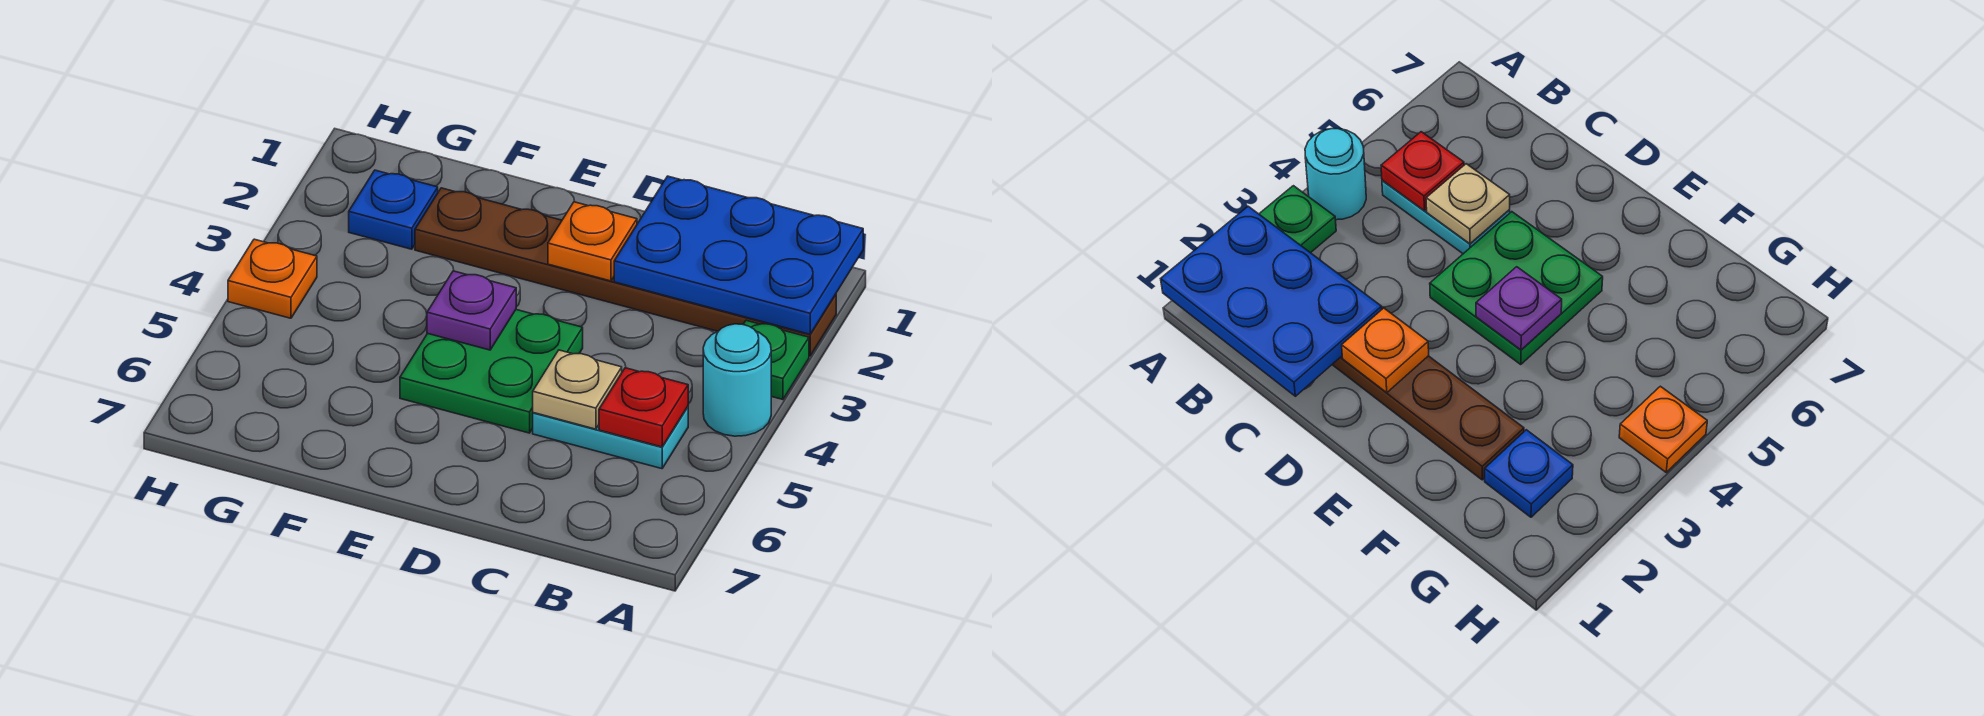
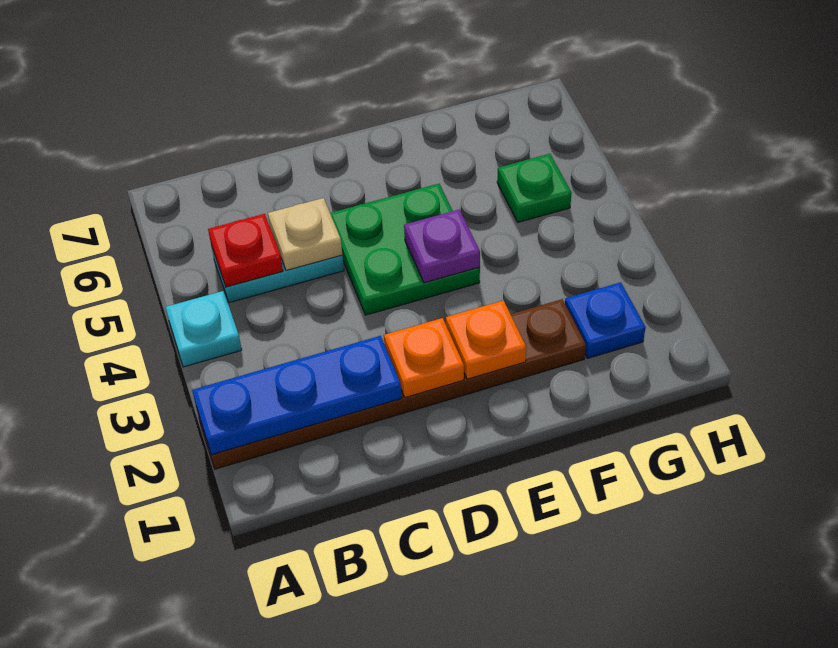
blue plate A1:C2 level 2 -> blue plate A2:C2 level 2
green plate A3 level 1 -> green plate G5 level 1
cyan round brick A4 level 1 -> cyan plate A4 level 1
orange plate H4 level 1 -> orange plate E2 level 2

